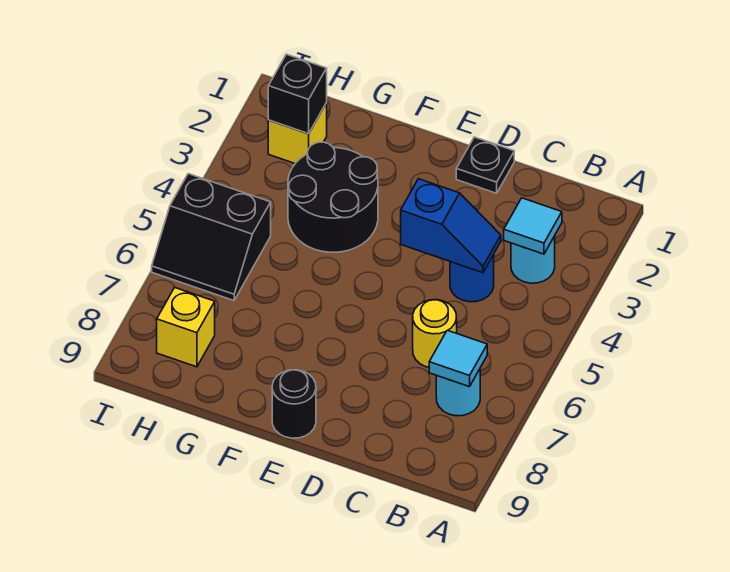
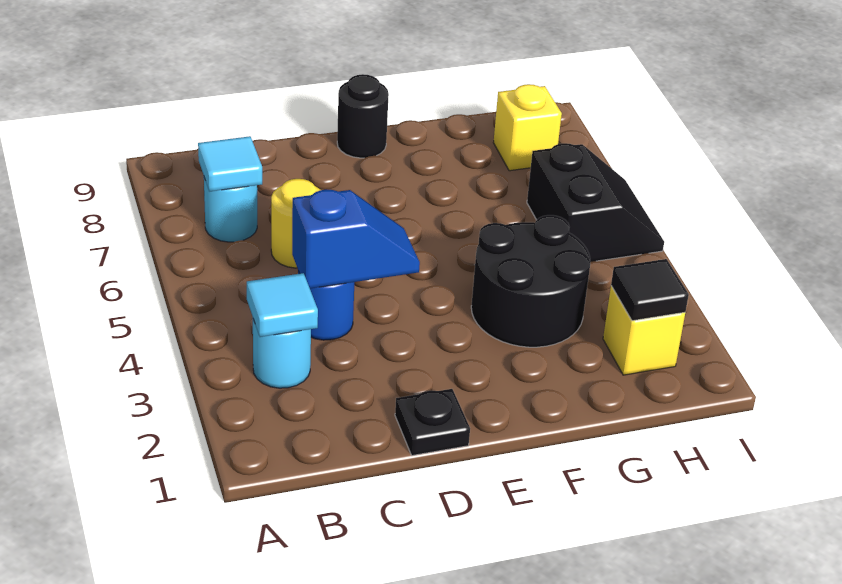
blue slope C4:D4 level 2 top D -> blue slope C4:D4 level 2 top C
black brick H2 level 2 -> black tile H2 level 2
black slope H5:I6 level 1 top 5 -> black slope H5:I6 level 1 top H

